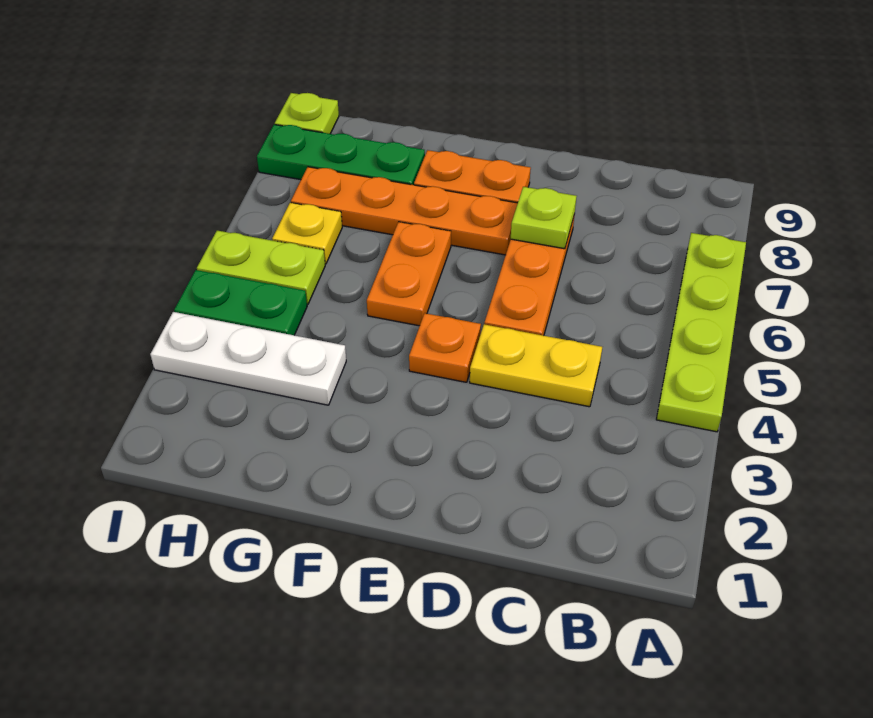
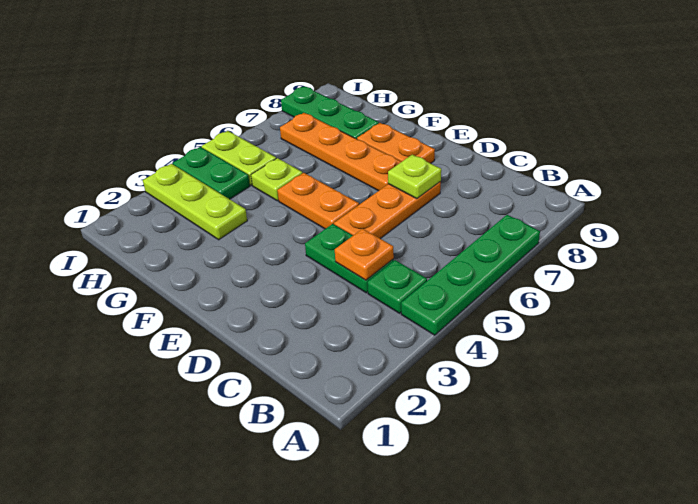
lime plate A4:A7 level 1 -> green plate A4:A7 level 1
none -> green plate B4 level 1
yellow plate C4:D4 level 1 -> green plate C4:D4 level 1
orange plate E4 level 1 -> orange plate C4 level 2
orange plate F5:F6 level 1 -> orange plate E5:F5 level 1
white plate G3:I3 level 1 -> lime plate G3:I3 level 1
yellow plate H6 level 1 -> none
lime plate I9 level 1 -> lime plate G5 level 1

